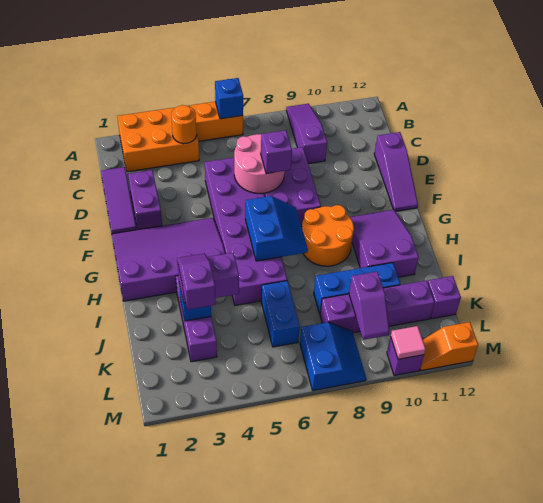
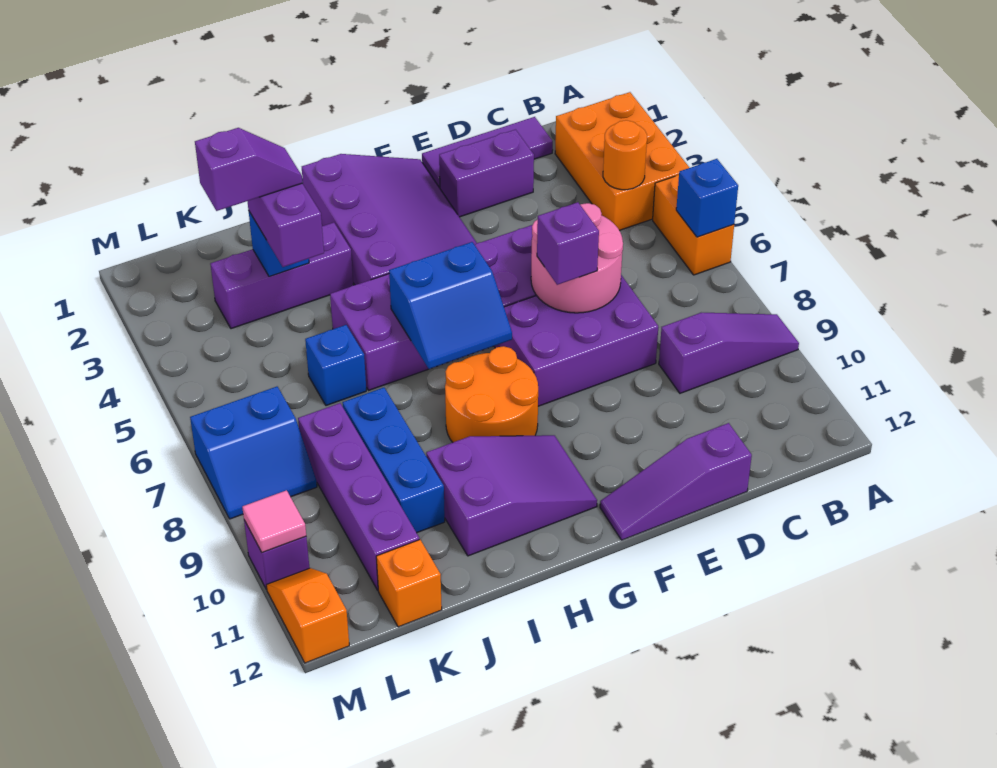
blue brick J6:K6 level 1 -> blue brick J6 level 1
purple slope K9:L9 level 2 top K -> none
purple brick K12 level 1 -> orange brick K12 level 1

